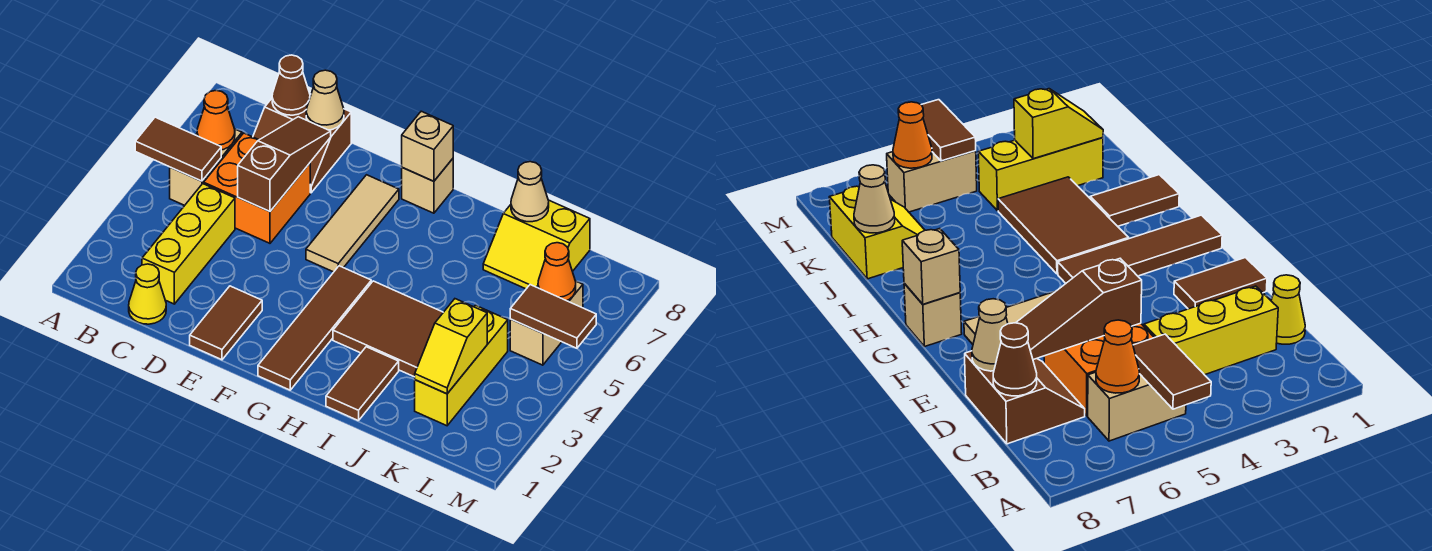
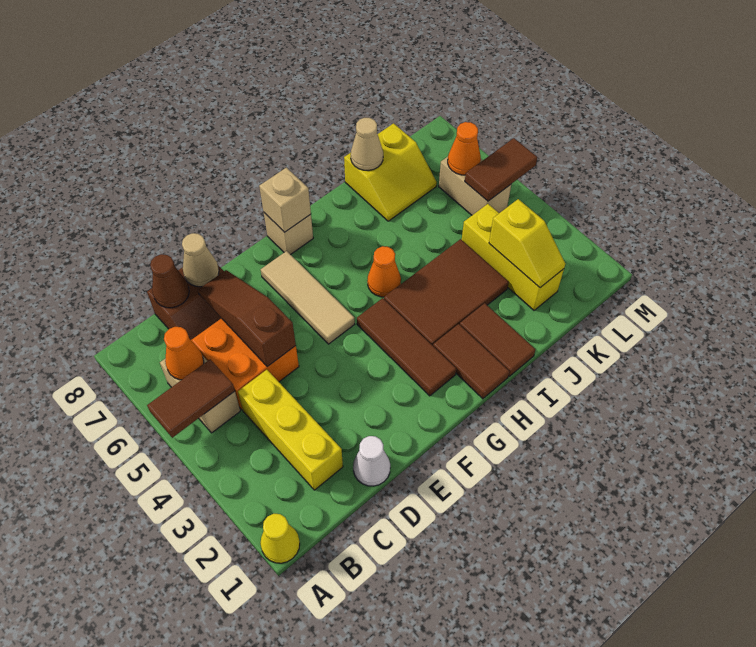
yellow cone C1 level 1 -> yellow cone A1 level 1
none -> white cone D1 level 1
brown tile E1:E2 level 1 -> brown tile H1:H2 level 1
brown tile G1:G4 level 1 -> brown tile G2:G4 level 1
none -> orange cone H5 level 1

